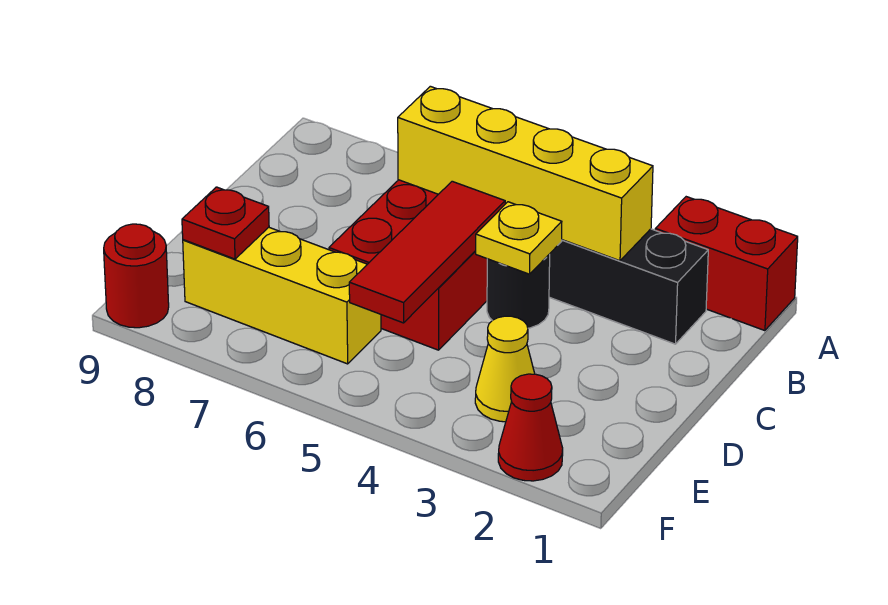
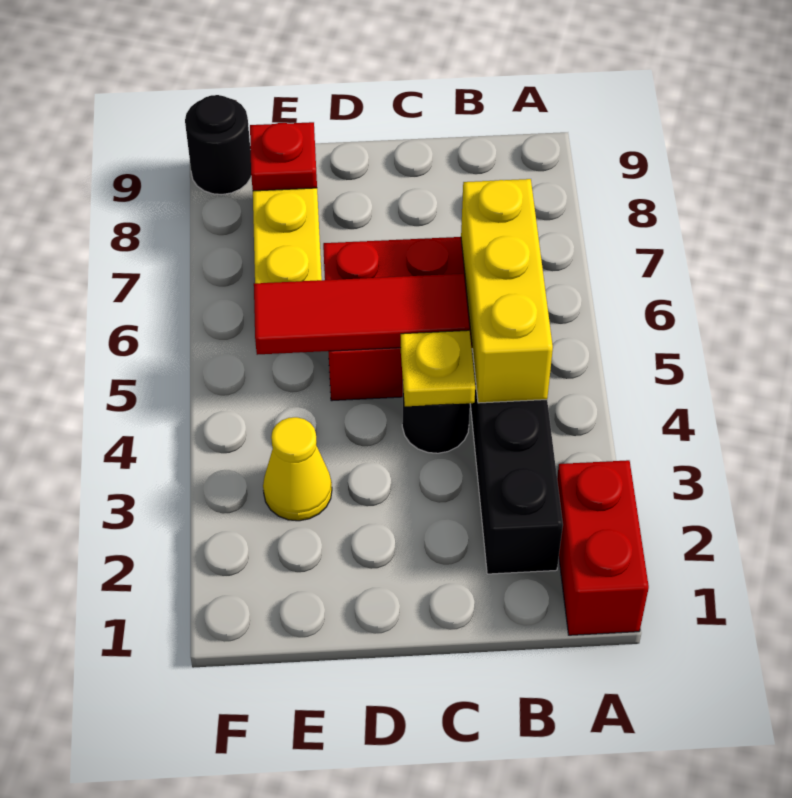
yellow brick B3:B6 level 2 -> yellow brick B4:B6 level 2
red cone F2 level 1 -> none
red round brick F9 level 1 -> black round brick F9 level 1

